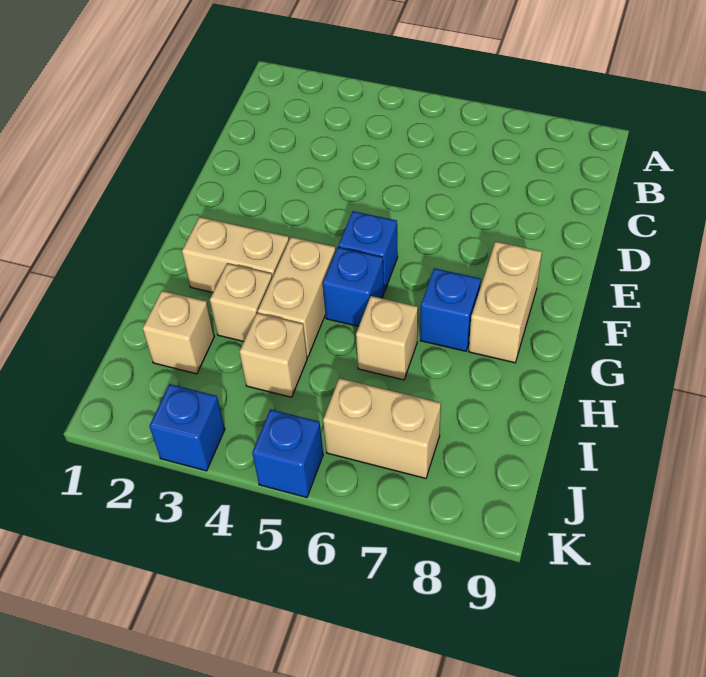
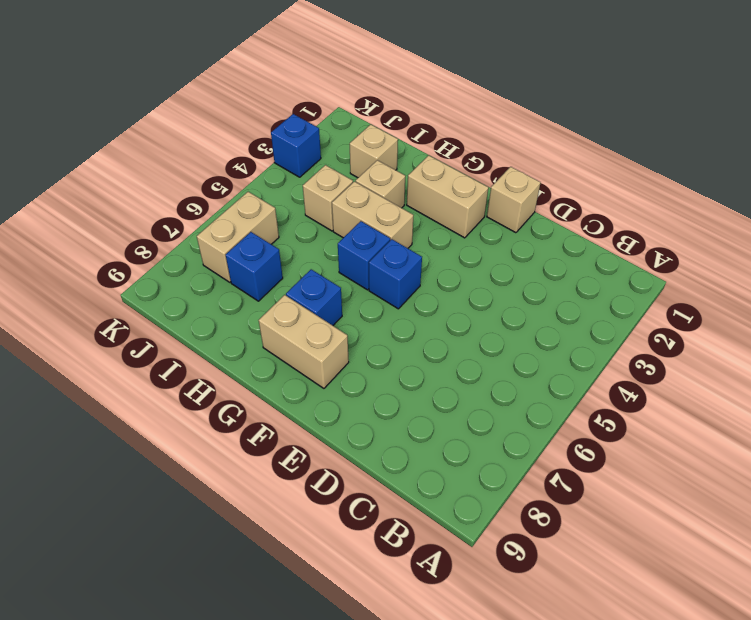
tan brick G2:G3 level 1 -> tan brick F2:G2 level 1
tan brick H6 level 1 -> tan brick E1 level 1
blue brick K5 level 1 -> blue brick I7 level 1

